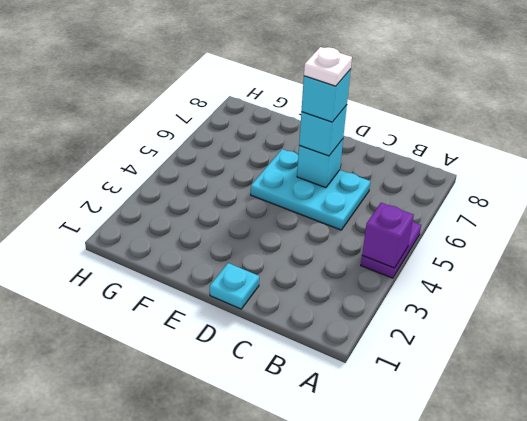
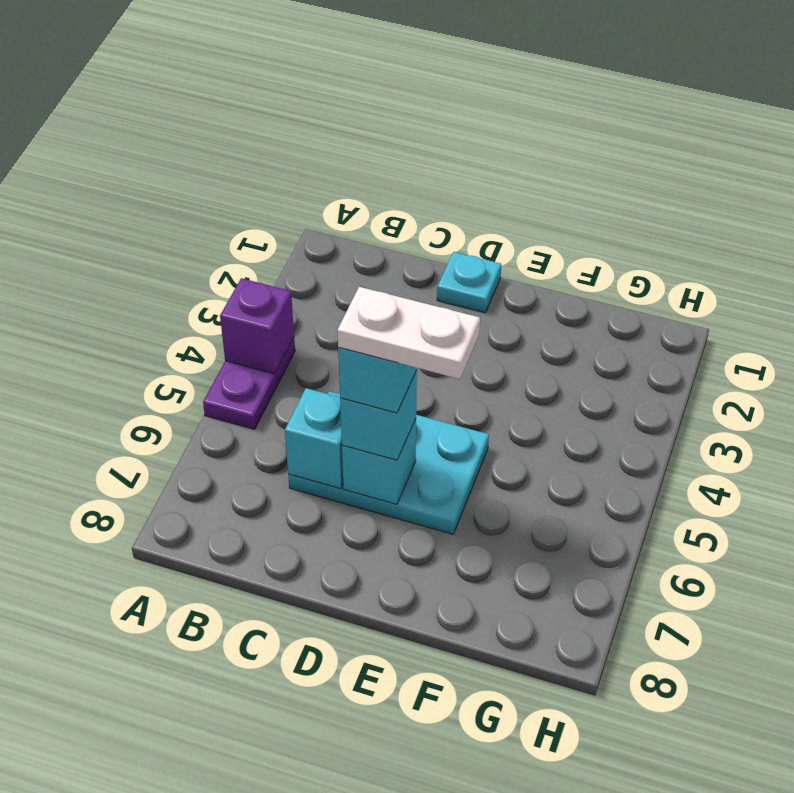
none -> cyan brick C6 level 2
white plate D6 level 5 -> white plate D6:E6 level 5

